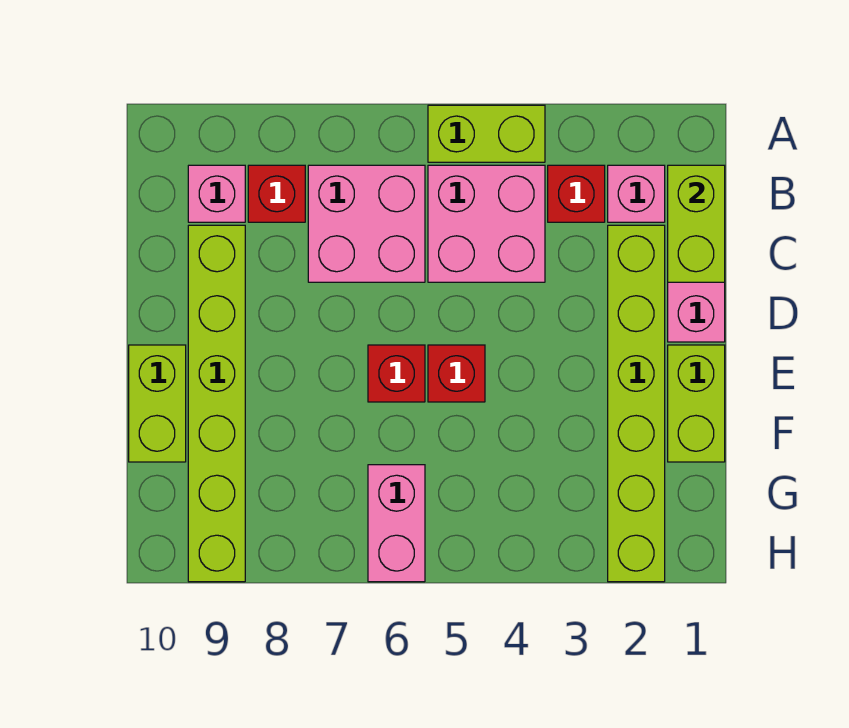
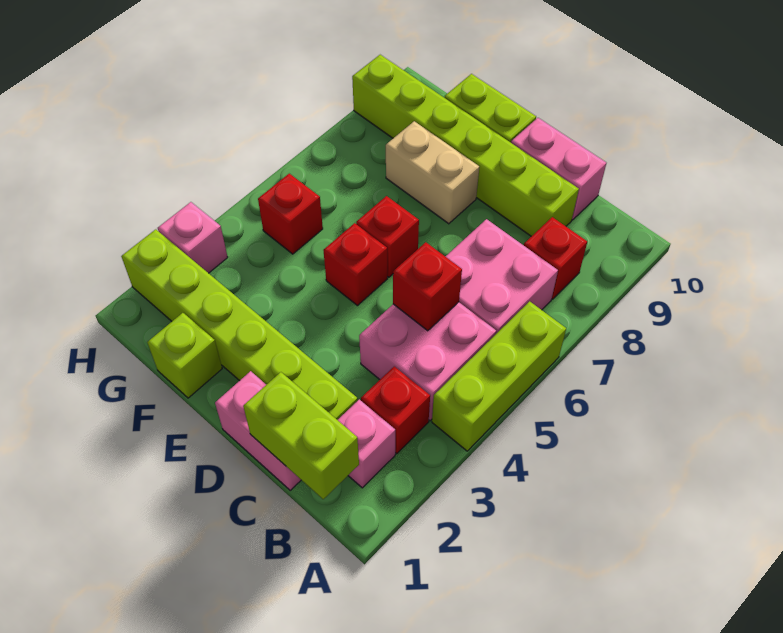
lime brick A4:A5 level 1 -> lime brick A4:A6 level 1
pink brick B9 level 1 -> pink brick H3 level 1
none -> red brick C5 level 2
lime brick E1:F1 level 1 -> lime brick F1 level 1
none -> tan brick E8:F8 level 1
none -> red brick G5 level 1
pink brick G6:H6 level 1 -> pink brick C10:D10 level 1

